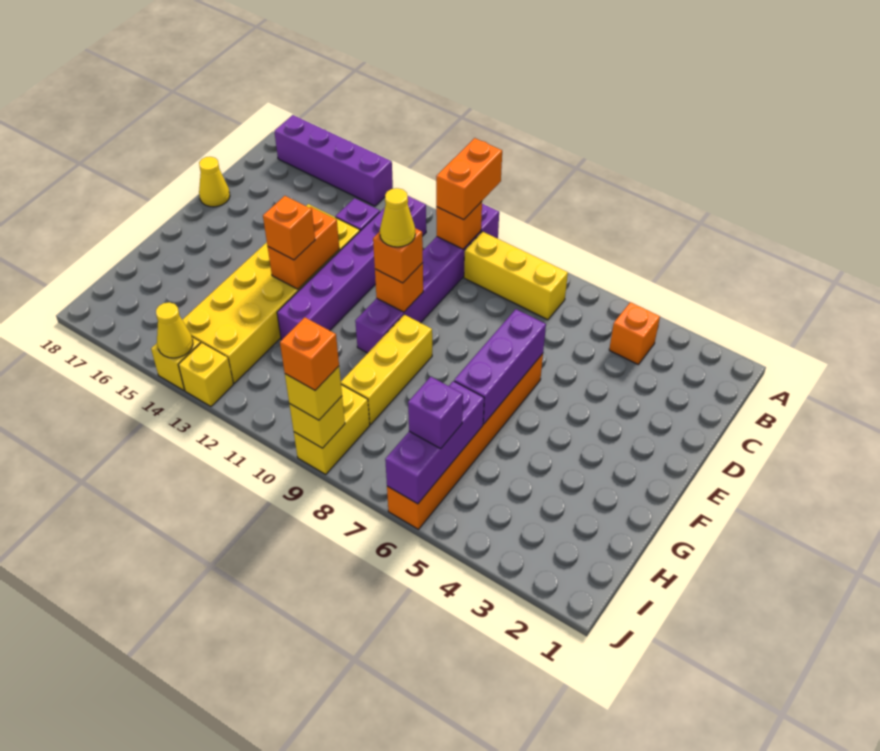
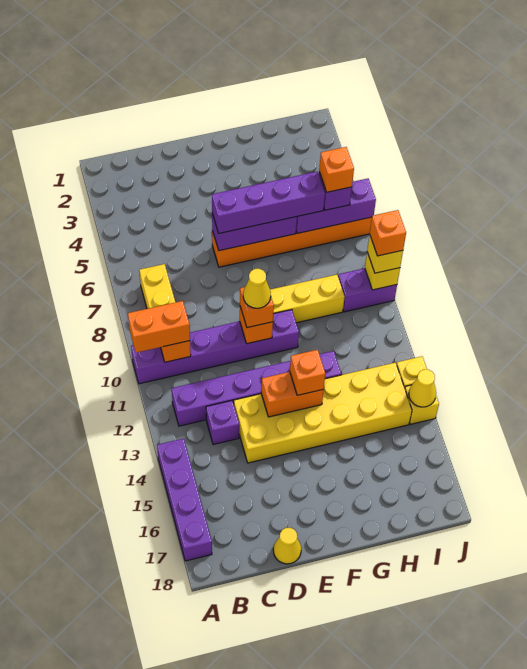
orange brick B4 level 1 -> orange brick I6 level 4
none -> purple brick E6:H6 level 3
yellow brick I9:J9 level 1 -> purple brick I9:J9 level 1

